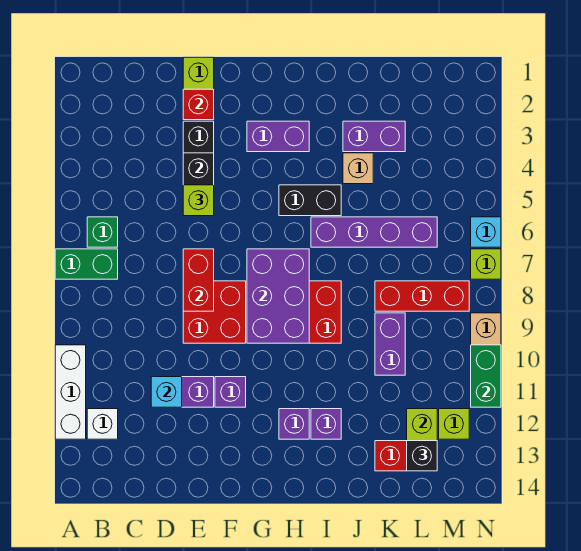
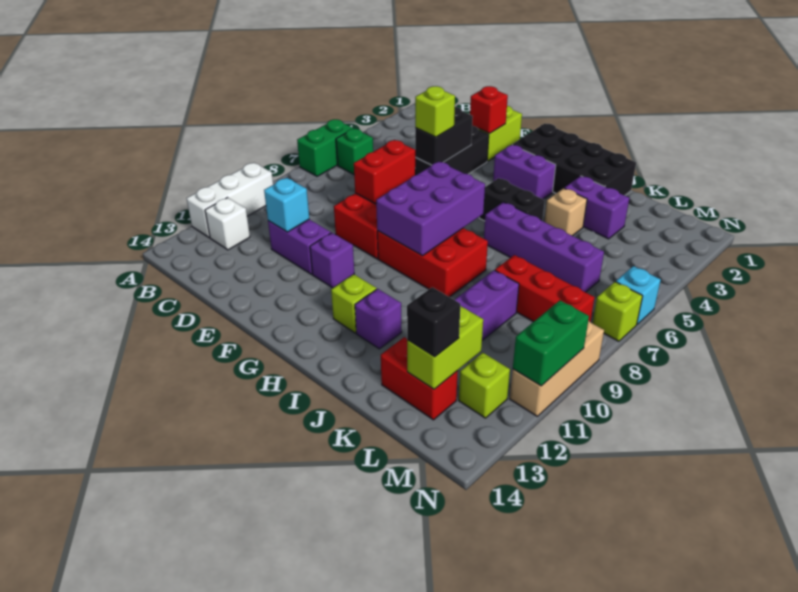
green brick A7:B7 level 1 -> green brick A6:A7 level 1
none -> black brick G1:J2 level 1
purple brick H12 level 1 -> lime brick H12 level 1

